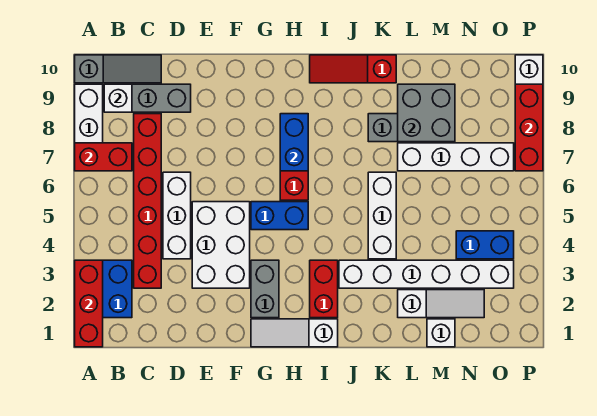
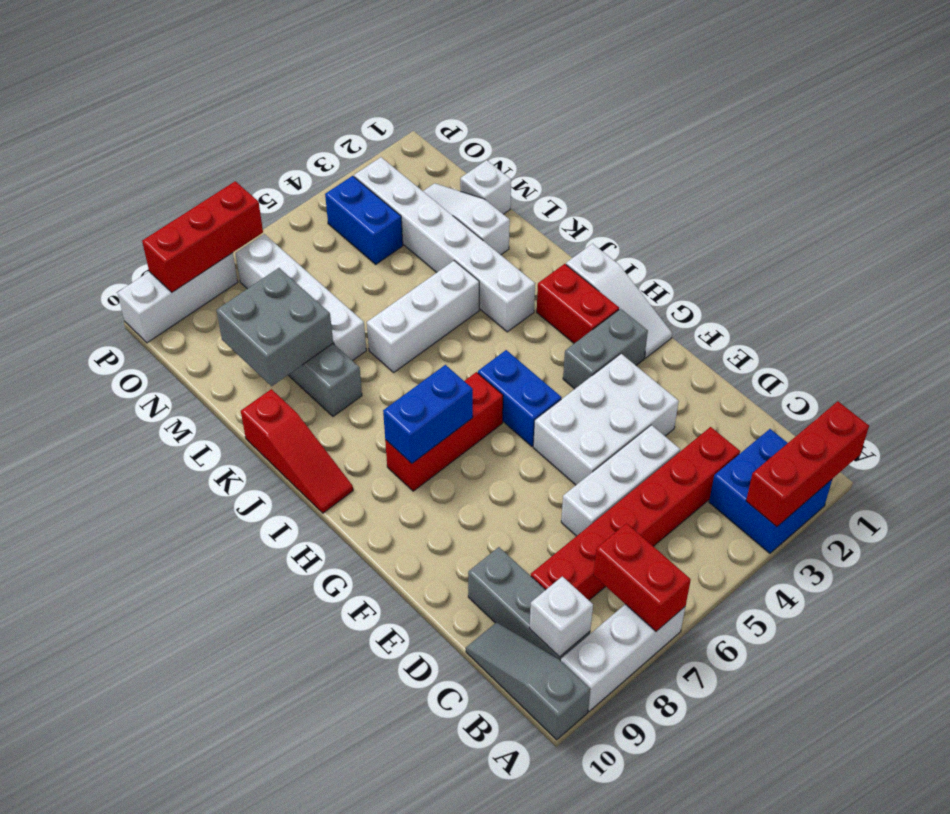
red brick I2:I3 level 1 -> red brick H2:I2 level 1

